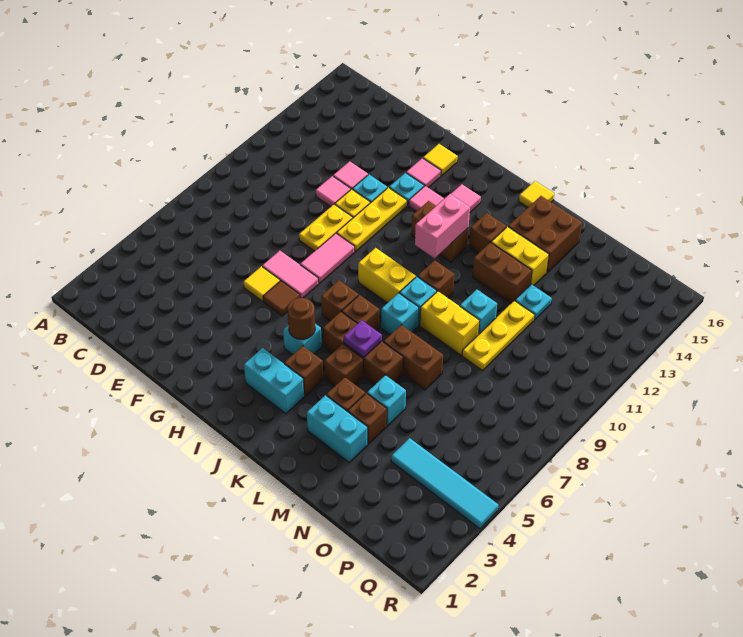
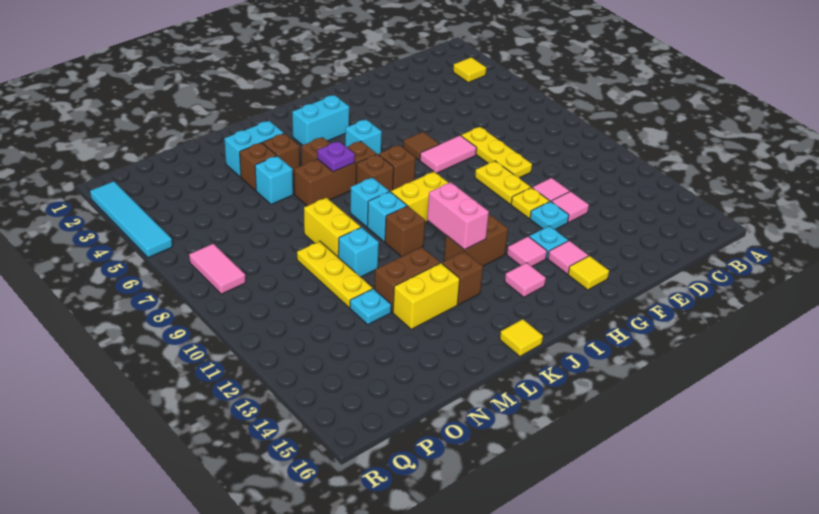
yellow tile F6 level 1 -> yellow tile B3 level 1
pink tile G8:G9 level 1 -> pink tile Q7:Q8 level 1
yellow plate G10:G12 level 1 -> yellow plate E7:E9 level 1
brown round brick I5 level 2 -> none
brown brick J4 level 1 -> none
brown brick L7:M7 level 1 -> none
yellow brick L9:M9 level 1 -> yellow brick M8:M9 level 1
brown brick L14:M15 level 1 -> none
cyan tile O4:R4 level 1 -> cyan tile R2:R5 level 1

